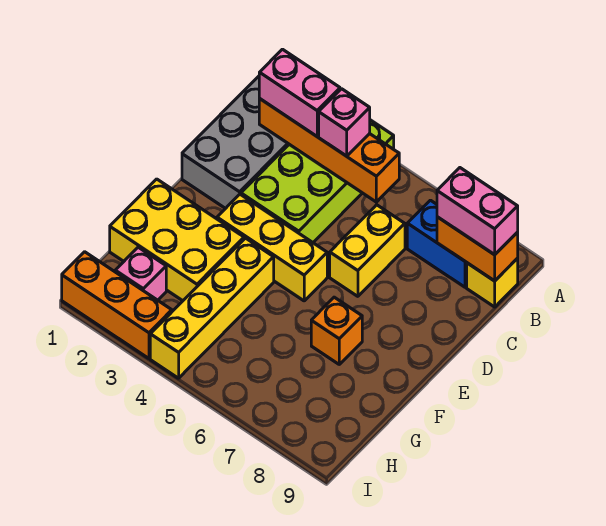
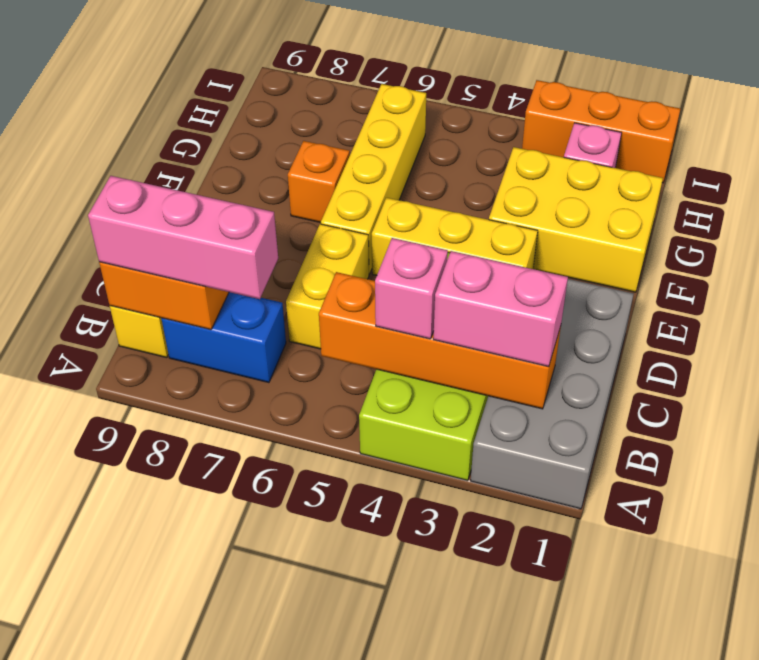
pink brick B8:B9 level 3 -> pink brick B7:B9 level 3
yellow brick F4:I4 level 1 -> yellow brick E6:H6 level 1

